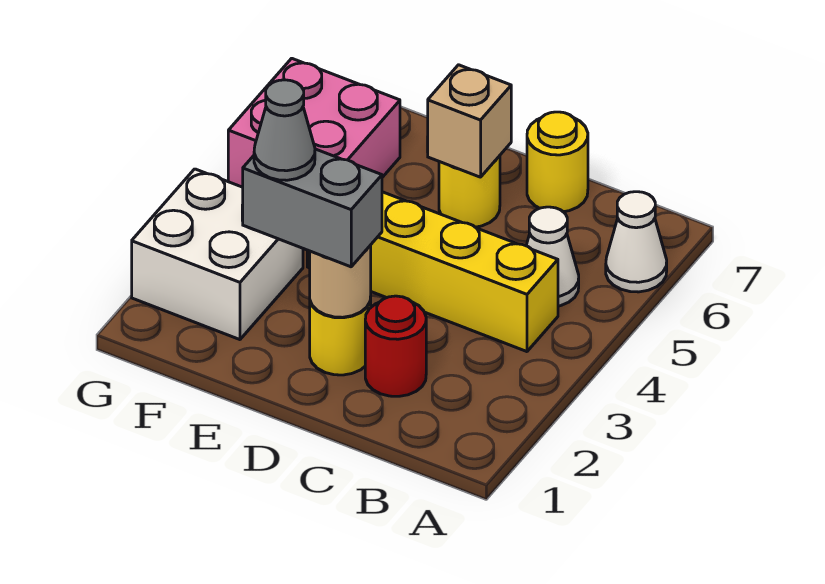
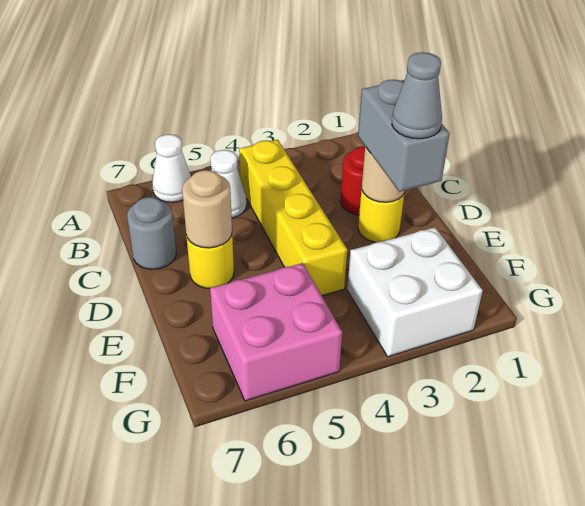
yellow round brick C7 level 1 -> grey round brick C7 level 1
tan brick D6 level 2 -> tan round brick D6 level 2

